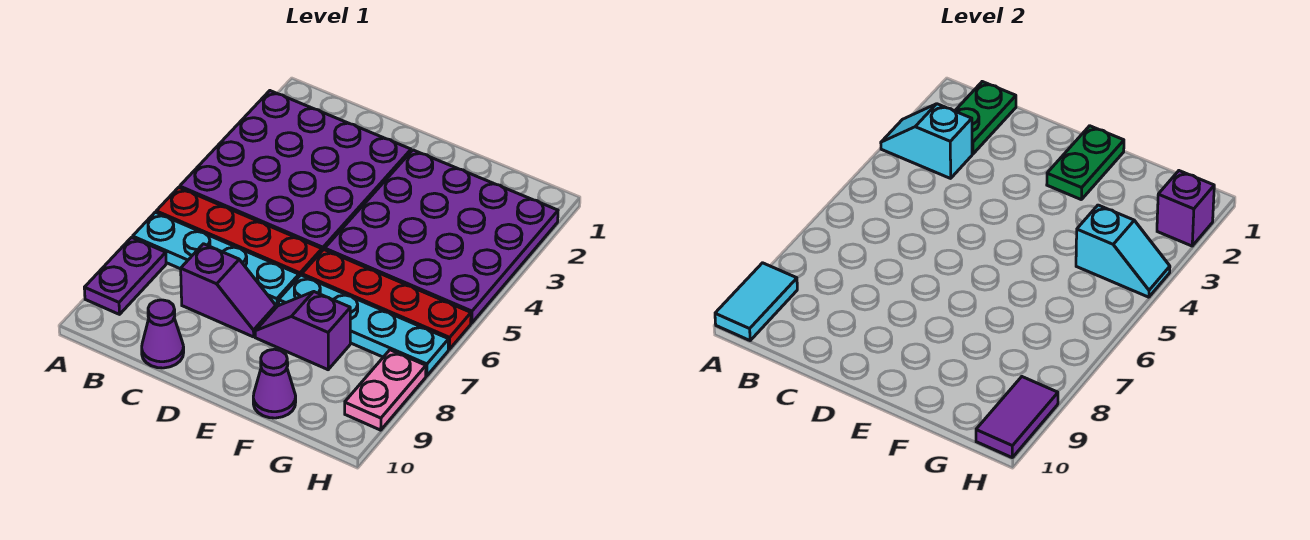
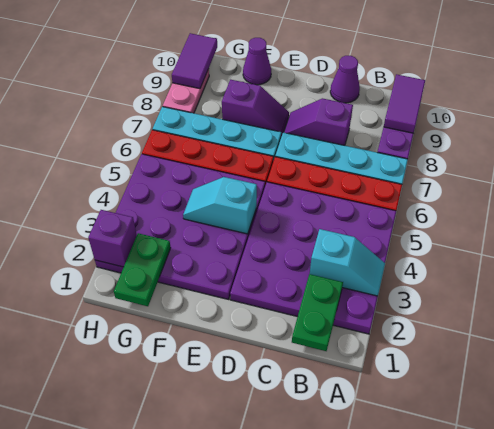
cyan tile A9:A10 level 2 -> purple tile A9:A10 level 2
green plate E1:E2 level 2 -> green plate G1:G2 level 2
cyan slope G4:H4 level 2 top G -> cyan slope E4:F4 level 2 top E

